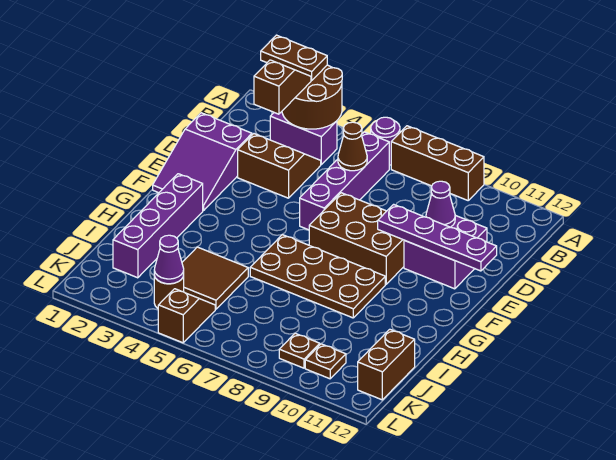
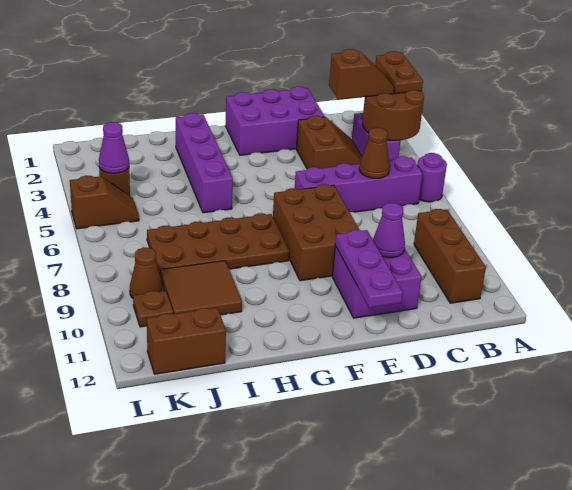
brown brick A7:A9 level 1 -> brown brick B9:B11 level 1
purple slope D1:F2 level 1 top D -> purple brick D1:F2 level 1
purple plate E9:E12 level 2 -> purple plate E10:E12 level 2
purple brick G2:J2 level 1 -> purple brick H2:H5 level 1
brown plate G6:H9 level 1 -> brown plate G7:J8 level 1
brown tile I4:J5 level 1 -> brown tile I9:J10 level 1
brown plate K9 level 1 -> brown cone K9 level 1

